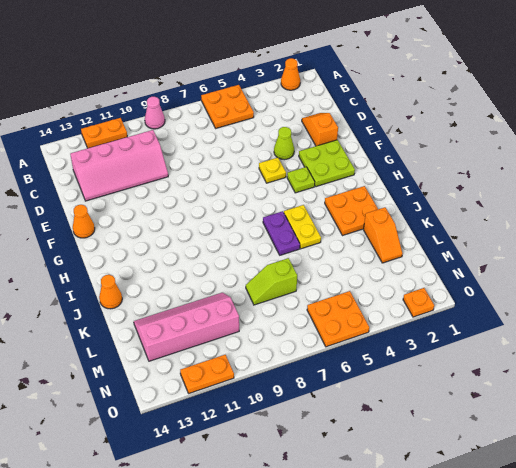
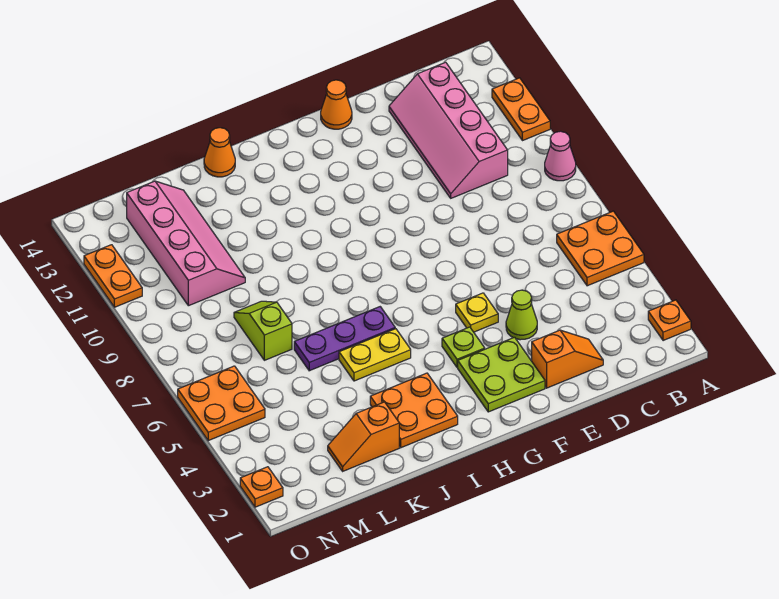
orange cone A2 level 1 -> orange plate A2 level 1
purple plate I6:J6 level 1 -> purple plate I6:K6 level 1

